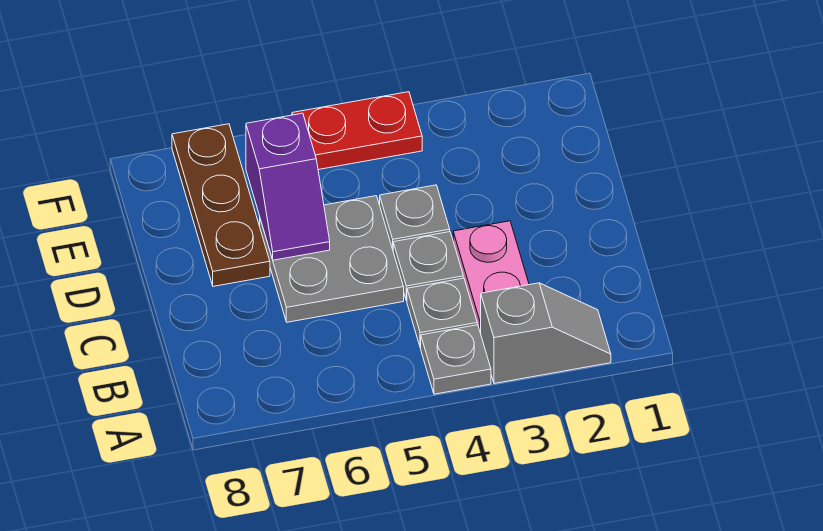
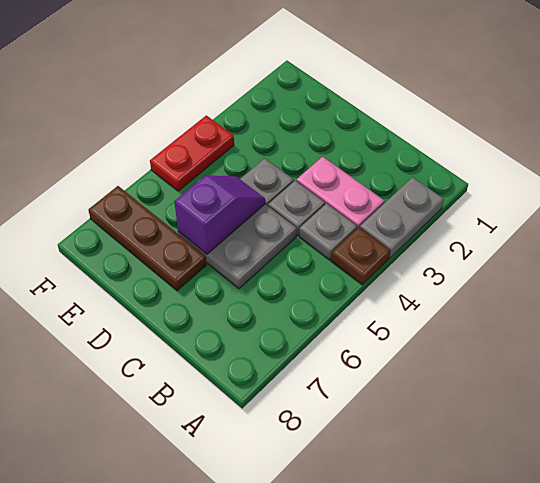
grey slope A2:A3 level 1 top 3 -> grey plate A2:A3 level 1
grey plate A4 level 1 -> brown plate A4 level 1
purple slope D6:E6 level 2 top E -> purple slope D5:D6 level 2 top 6

